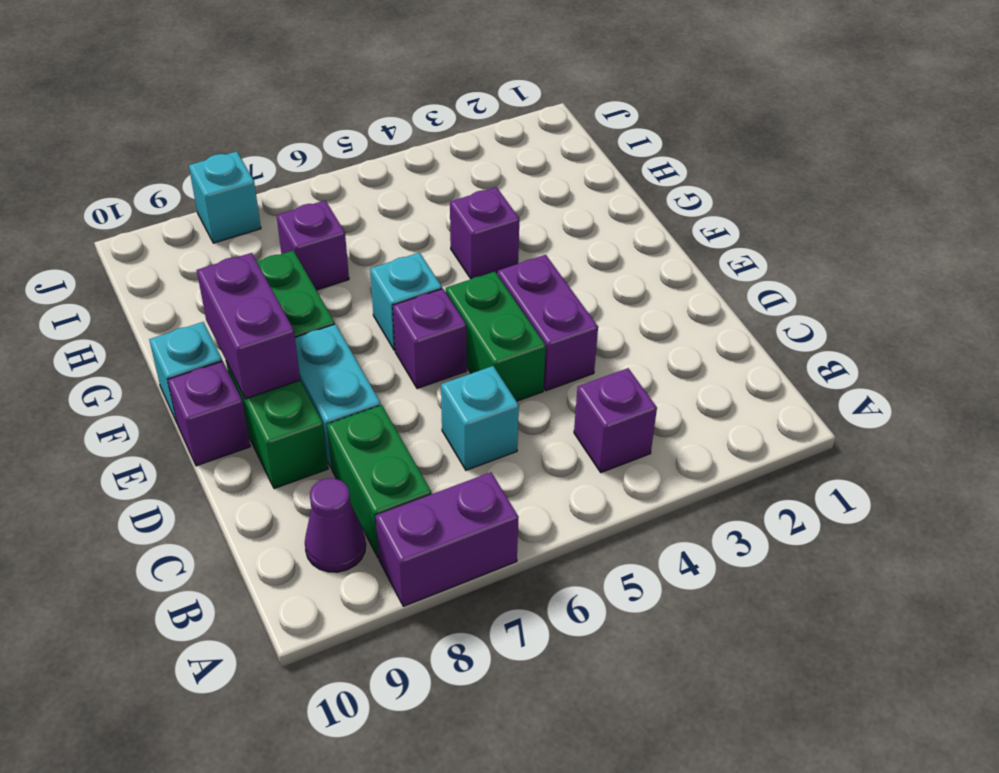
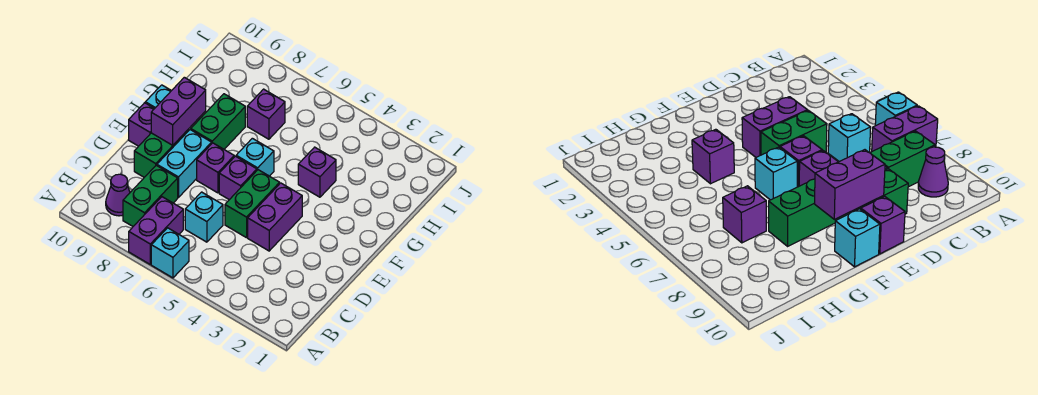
purple brick A7:A8 level 1 -> purple brick A7:B7 level 1
purple brick B4 level 1 -> purple brick E7 level 1
cyan brick J8 level 1 -> cyan brick A6 level 1

